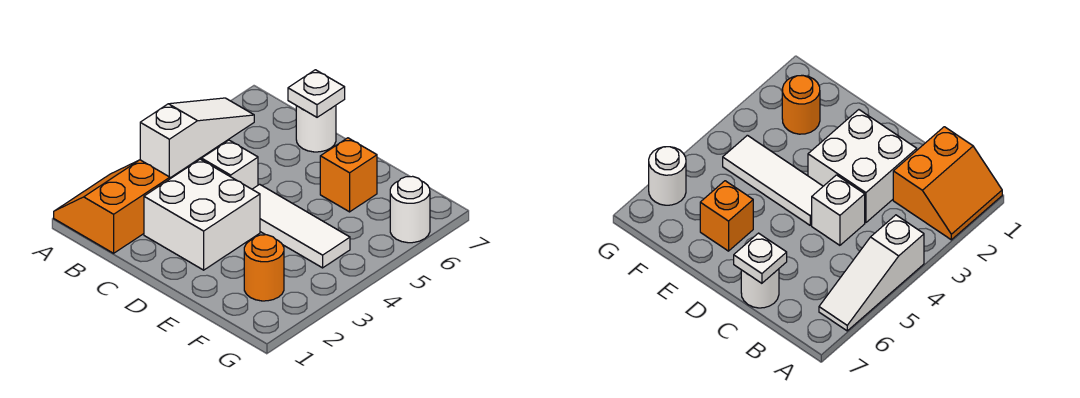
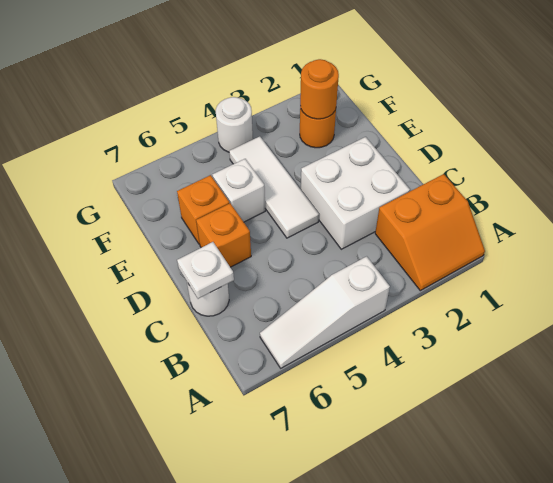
white brick C4 level 1 -> white brick E5 level 1
none -> orange brick D6 level 1
none -> orange round brick F2 level 2
white round brick G6 level 1 -> white round brick G4 level 1

